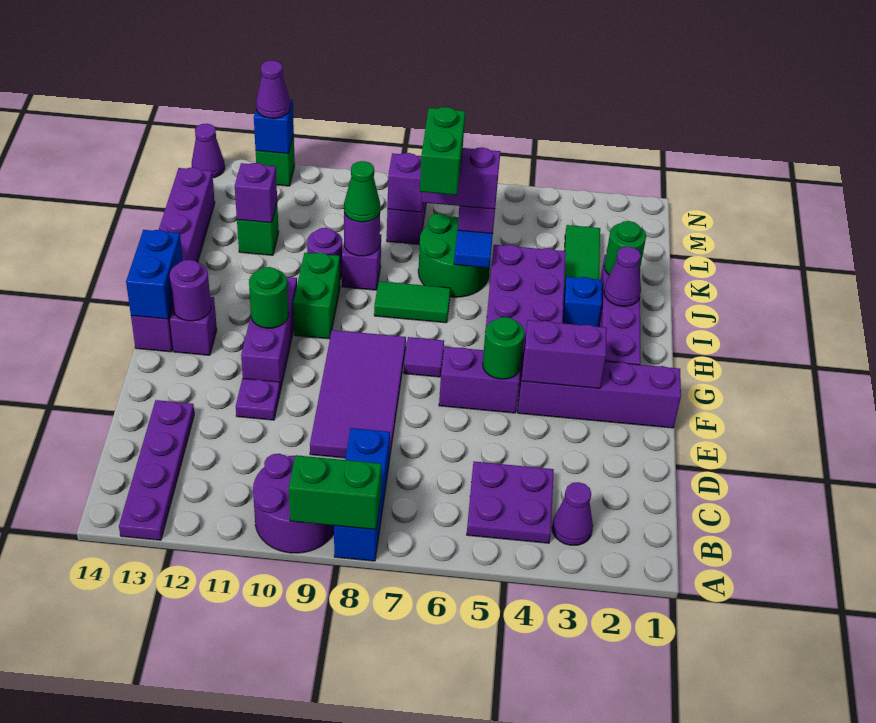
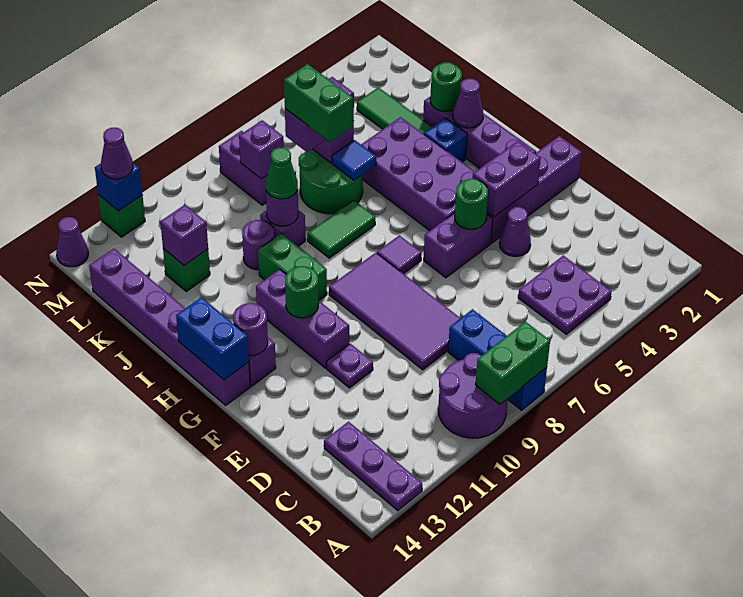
purple plate A13:D13 level 1 -> purple plate A13:C13 level 1
purple cone B3 level 1 -> purple cone E4 level 1

